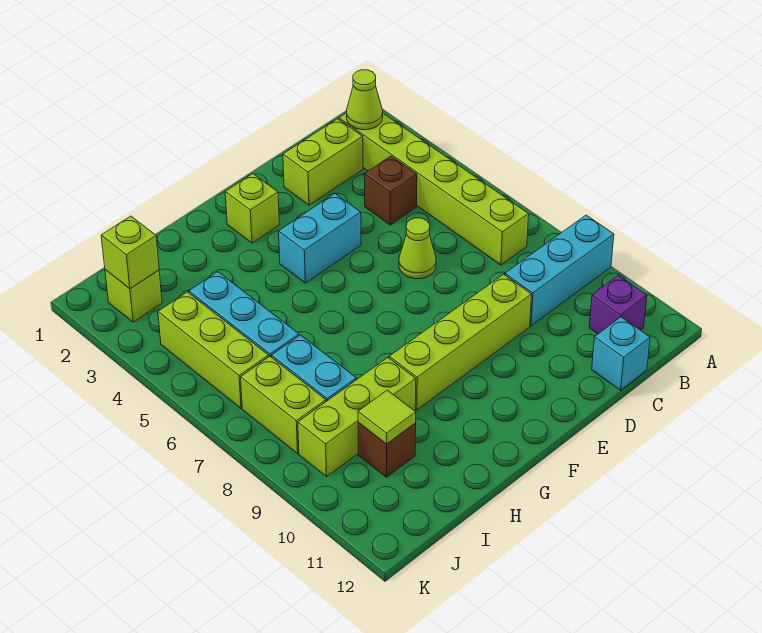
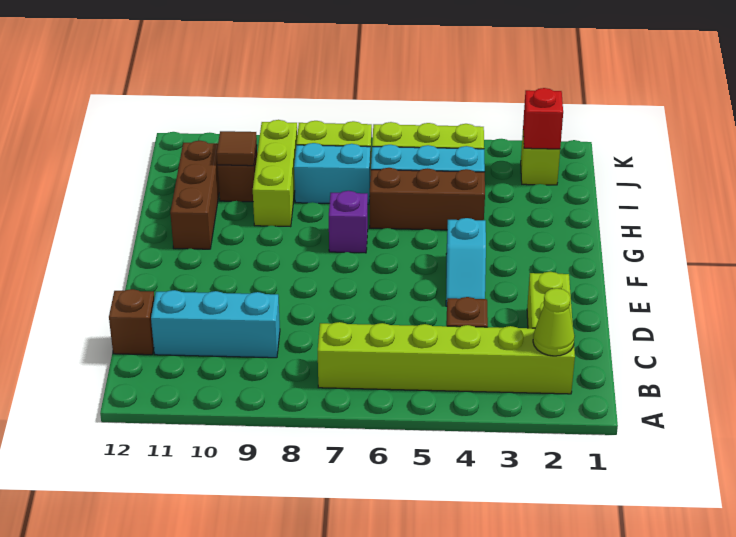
cyan brick A9:C9 level 1 -> cyan brick C9:C11 level 1
purple brick B11 level 1 -> purple brick G7 level 1
cyan brick C12 level 1 -> brown brick C12 level 1
lime cone D6 level 1 -> none
lime brick D9:G9 level 1 -> none
cyan brick E4:F4 level 1 -> cyan slope E4:F4 level 1 top F
lime brick F2 level 1 -> none
none -> brown brick G11:I11 level 1
none -> brown brick H4:H6 level 1
lime tile I10 level 2 -> brown tile I10 level 2
lime brick J2 level 2 -> red brick J2 level 2

